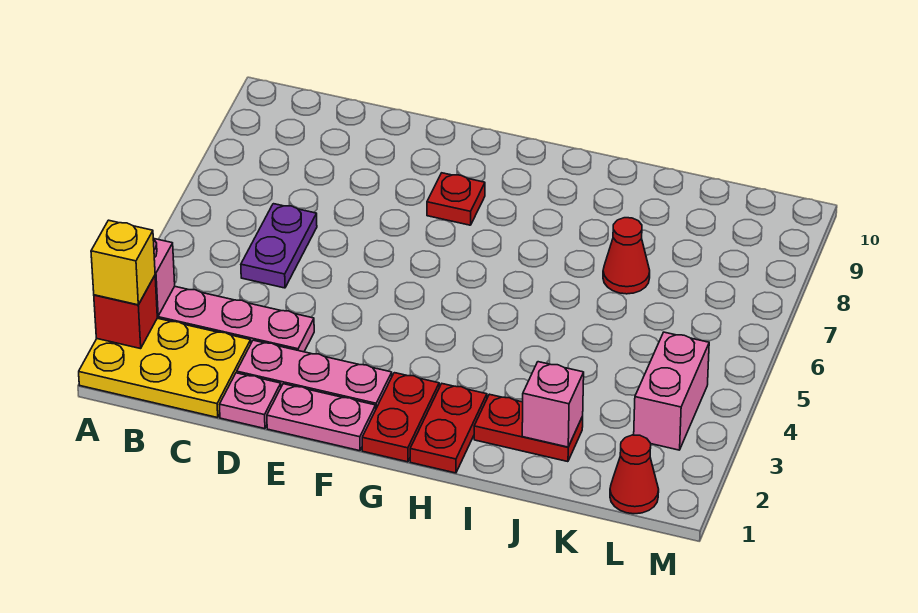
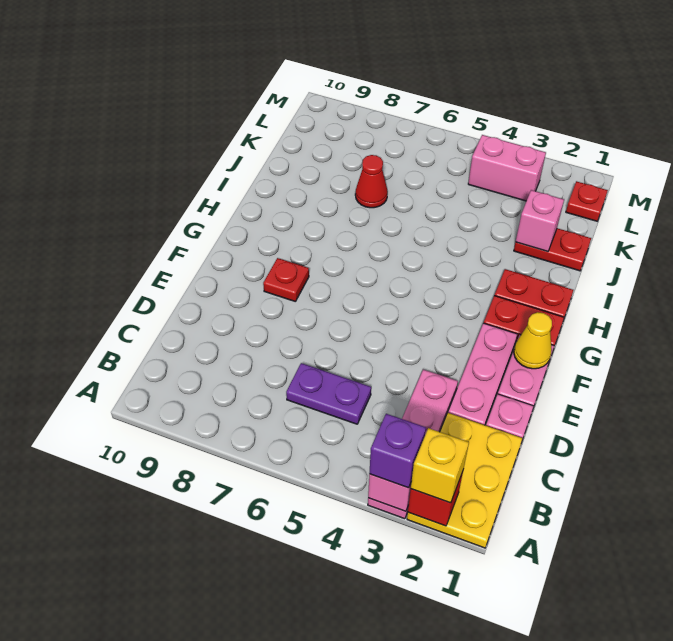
none -> purple brick A3 level 3
none -> yellow cone F1 level 2
red plate I2:J2 level 1 -> red plate J1:J2 level 1
red cone L1 level 1 -> red plate L1 level 1

